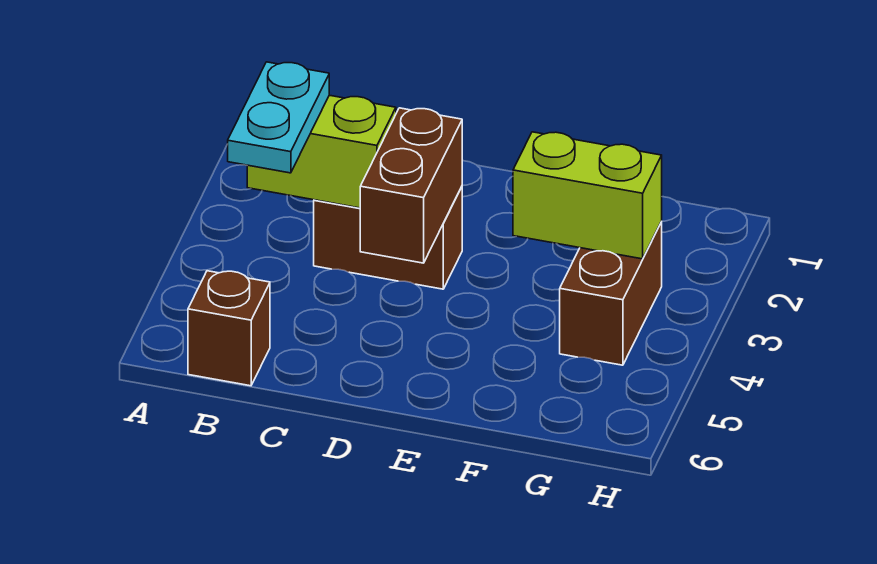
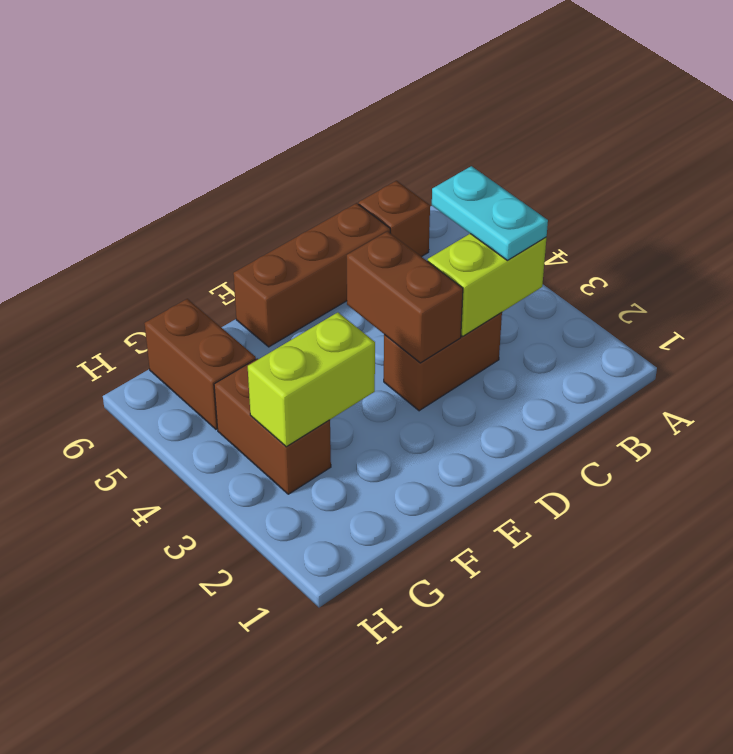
none -> brown brick C6:E6 level 1
none -> brown brick G5:G6 level 1

